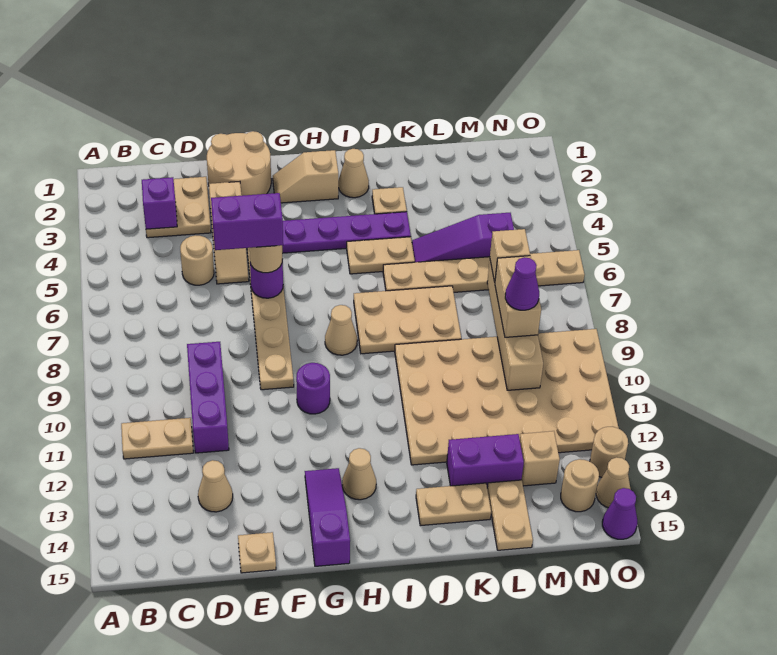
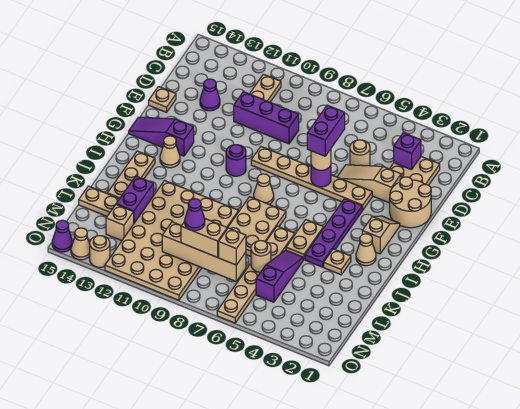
tan cone D13 level 1 -> purple cone D13 level 1
purple slope G13:G15 level 1 top 15 -> purple slope G13:G15 level 1 top 13
tan plate J14:K14 level 1 -> tan plate I14:K14 level 1
tan round brick N14 level 1 -> tan round brick L6 level 2

